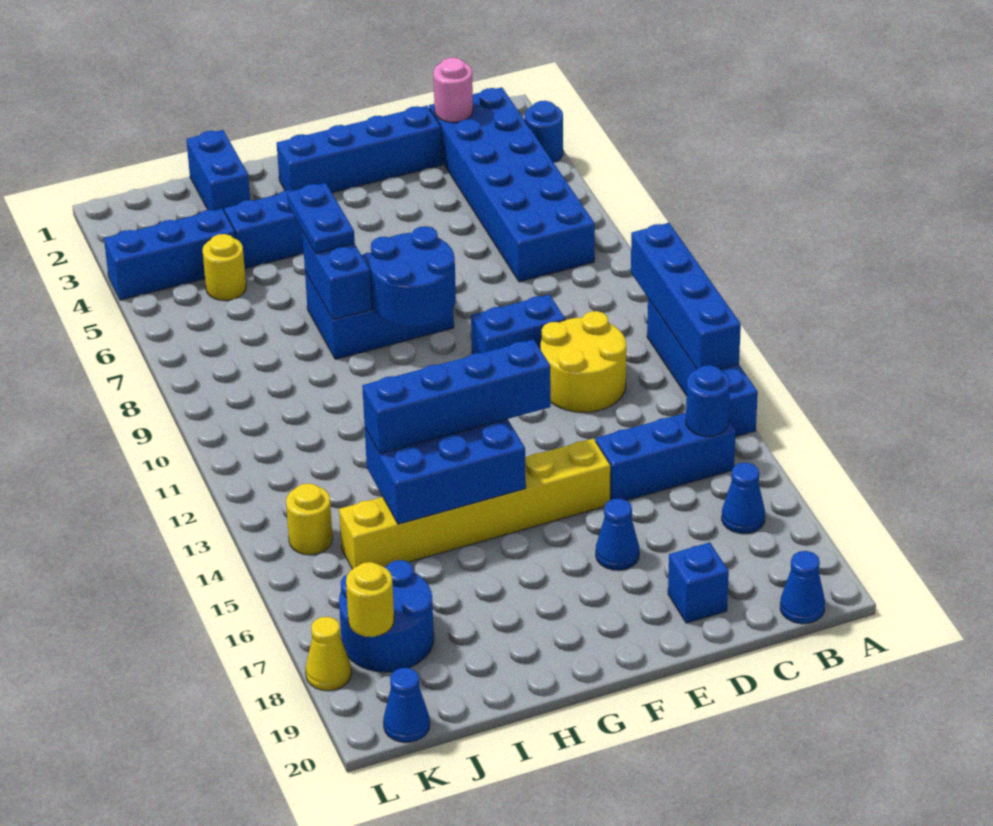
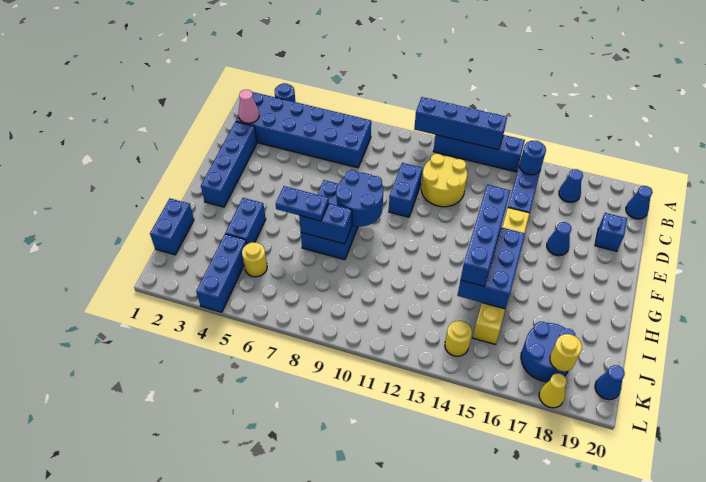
pink round brick C2 level 2 -> pink cone C2 level 2
blue brick I1:I2 level 1 -> blue brick I1:J1 level 1

